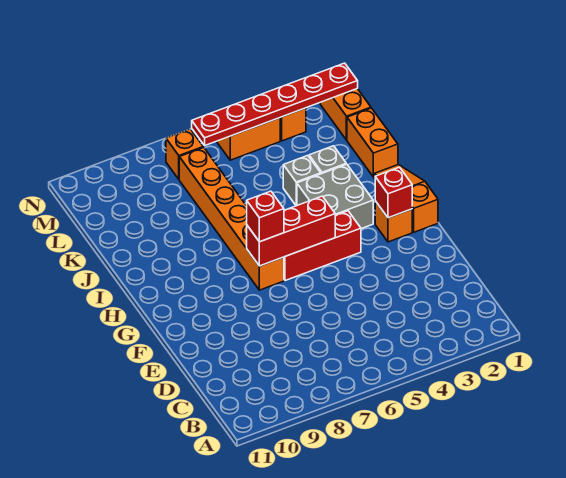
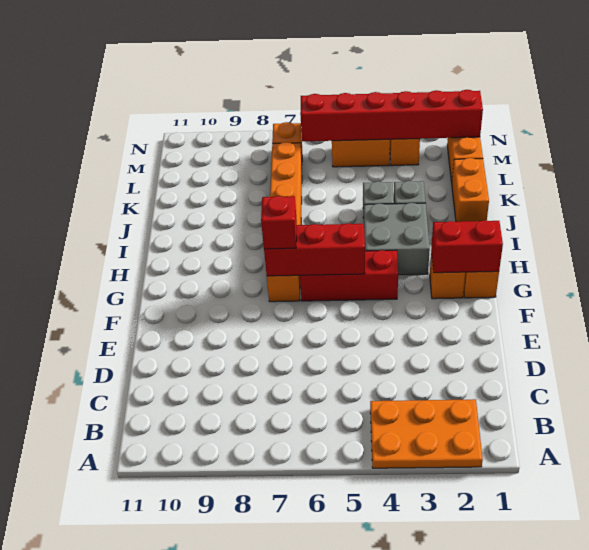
none -> orange plate A2:B4 level 1
red brick G2 level 2 -> red brick G1:G2 level 2
red plate M1:M6 level 2 -> red brick M1:M6 level 2

